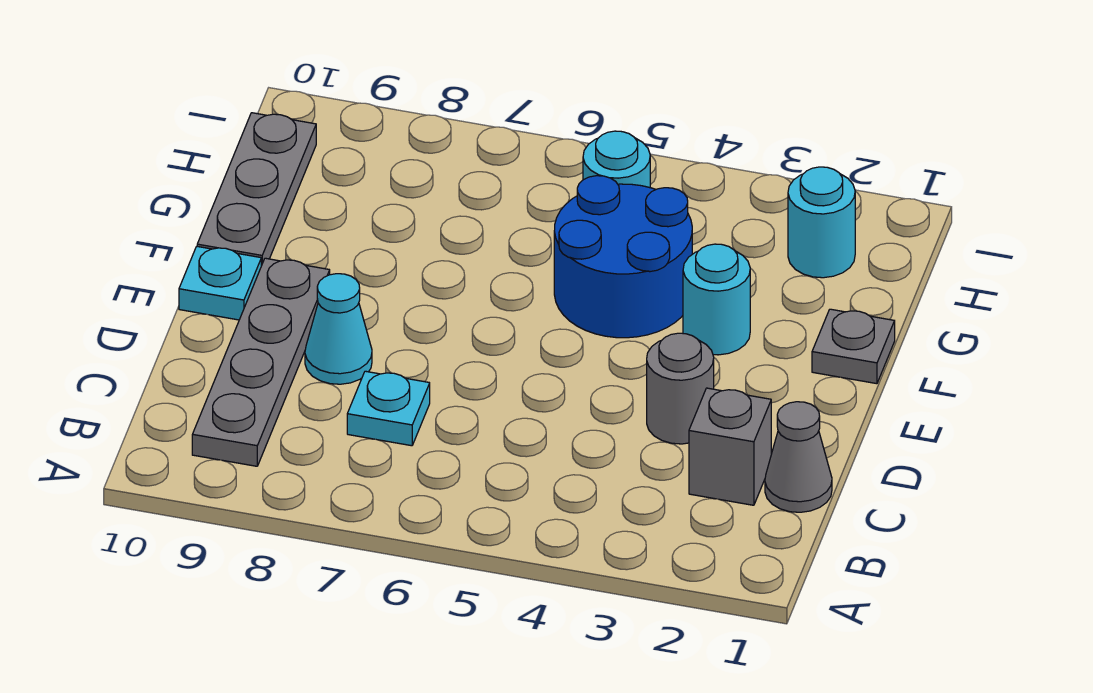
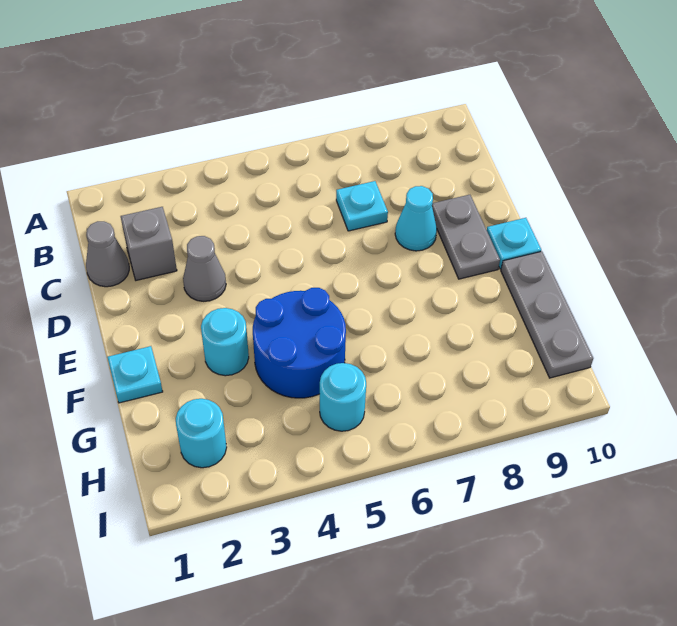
grey plate B9:E9 level 1 -> grey plate D9:E9 level 1
grey round brick D3 level 1 -> grey cone D3 level 1
grey plate F1 level 1 -> cyan plate F1 level 1

